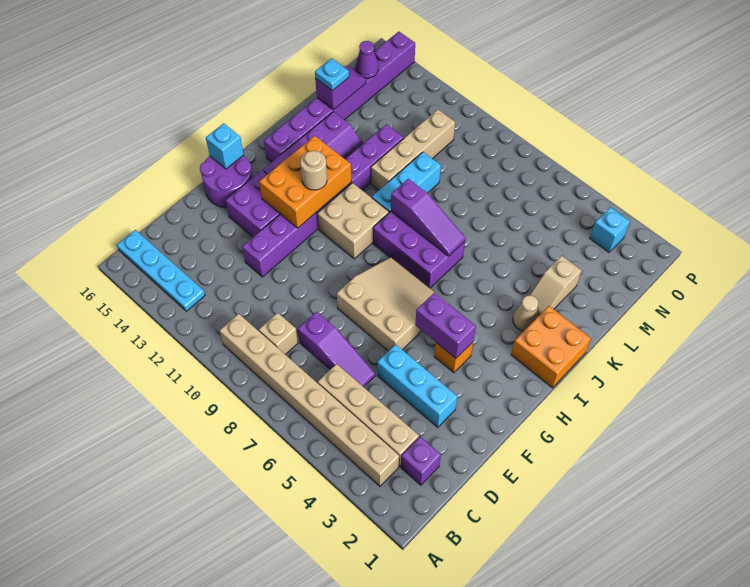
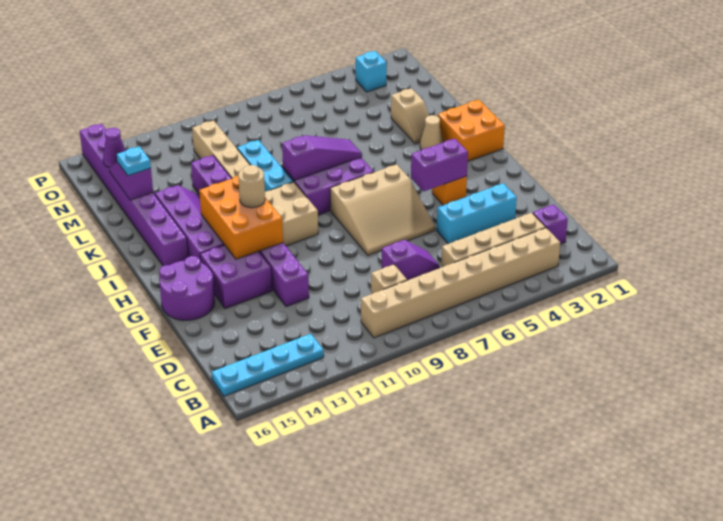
purple slope D6:D8 level 1 top 8 -> purple slope D7:D8 level 1 top 8
tan slope F6:H8 level 1 top F -> tan slope F6:H8 level 1 top H
cyan brick G16 level 2 -> none

